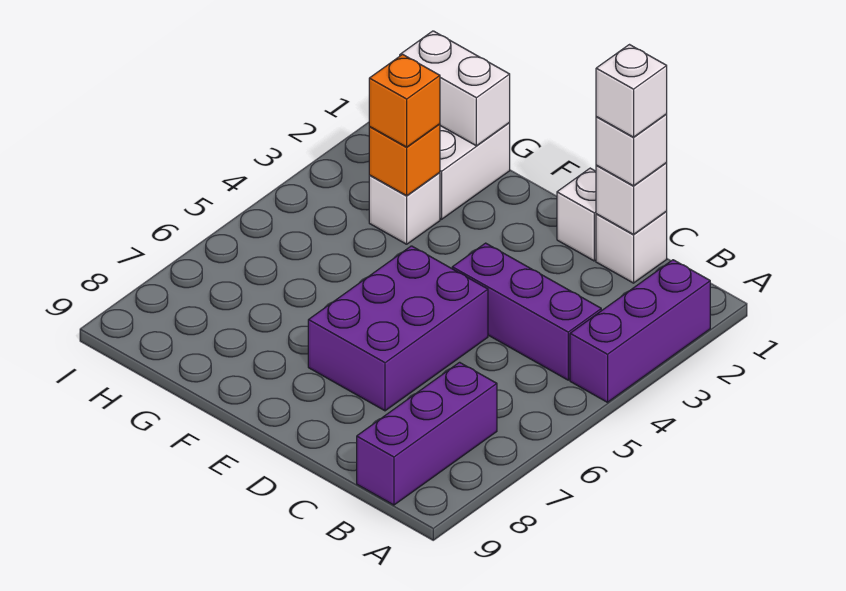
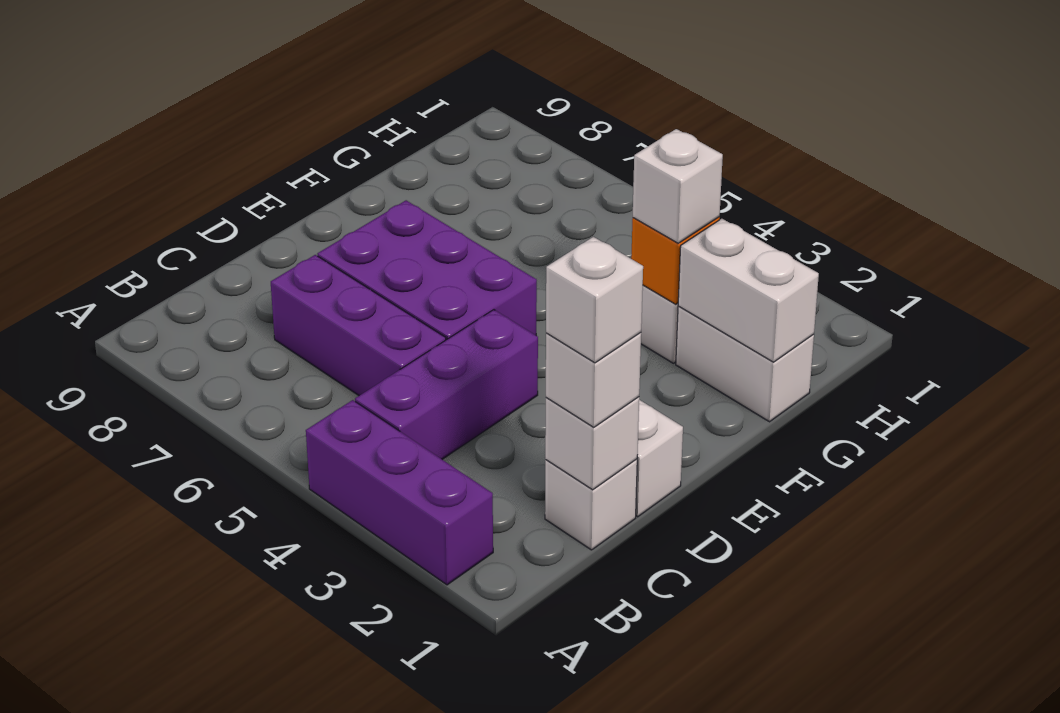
purple brick B7:B9 level 1 -> purple brick C5:C7 level 1
white brick G1:H1 level 2 -> white brick G1:G2 level 2
orange brick G3 level 3 -> white brick G3 level 3

